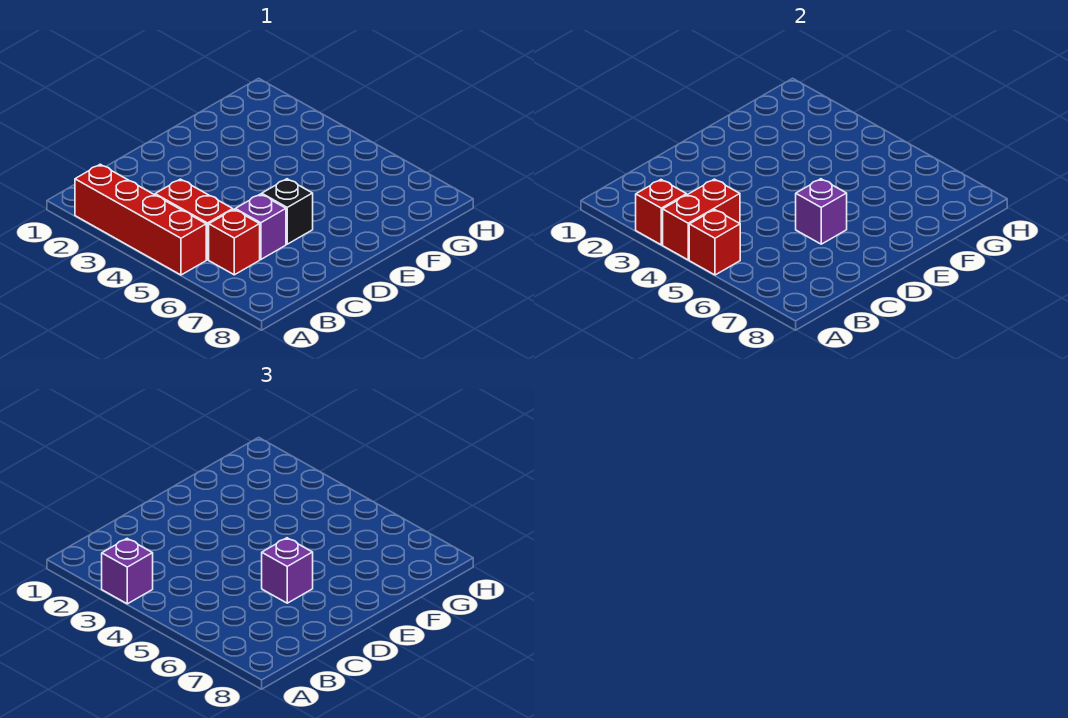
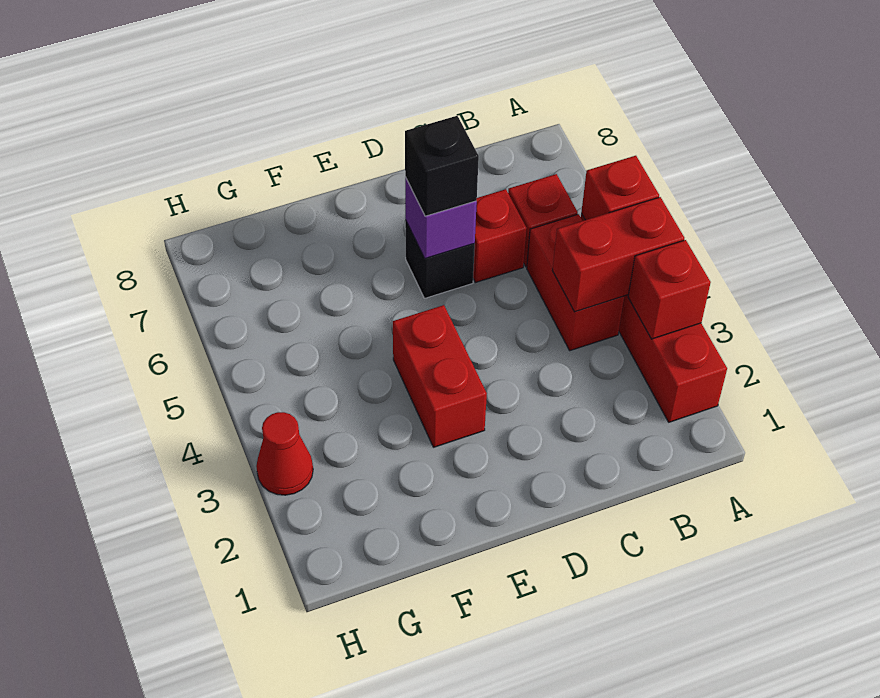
purple brick A3 level 3 -> none
purple brick C6 level 1 -> red brick C6 level 1
purple brick D6 level 3 -> black brick D6 level 3
none -> red brick E3:E4 level 1
none -> red cone H3 level 1

